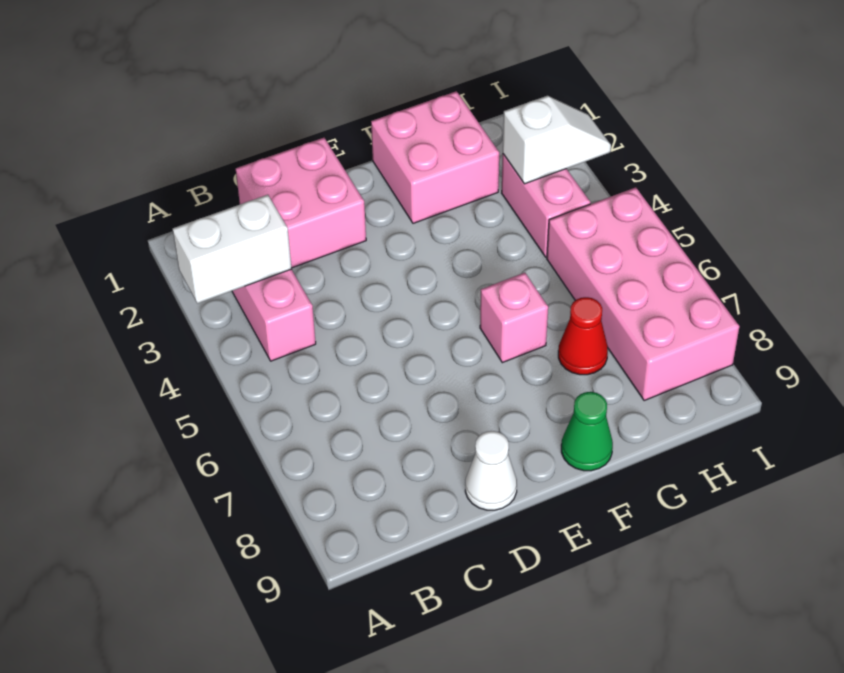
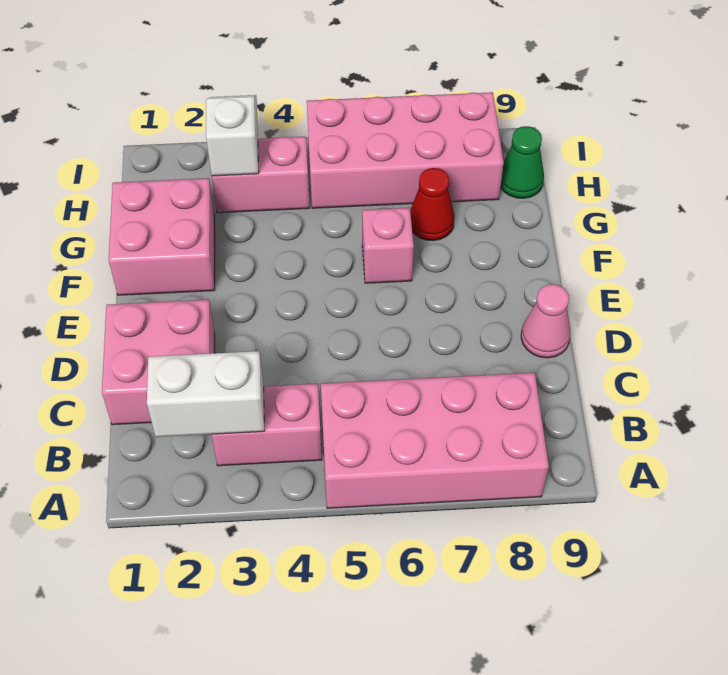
white brick A3:B3 level 2 -> white brick B2:B3 level 2
none -> pink brick A5:B8 level 1
white cone D9 level 1 -> pink cone D9 level 1
green cone F9 level 1 -> green cone H9 level 1

